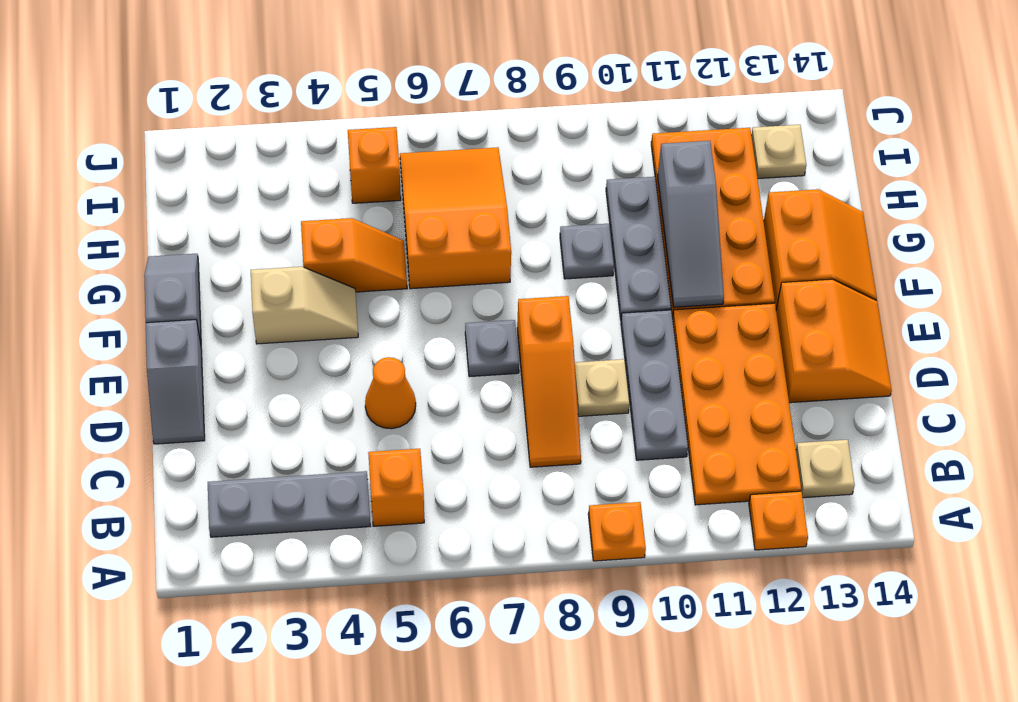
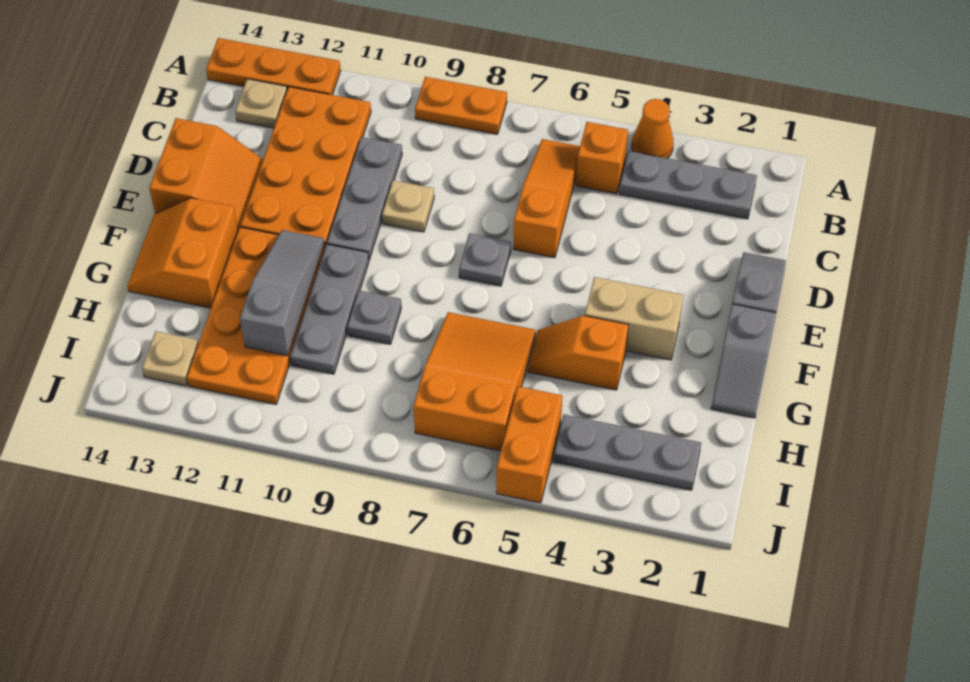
orange plate A9 level 1 -> orange plate A8:A9 level 1
orange plate A12 level 1 -> orange plate A12:A14 level 1
orange slope C8:E8 level 1 top E -> orange slope B6:D6 level 1 top D
orange cone D5 level 1 -> orange cone A4 level 1
orange slope D13:E14 level 1 top 13 -> orange slope D13:E14 level 1 top 14
tan slope F3:F4 level 1 top 3 -> tan brick F3:F4 level 1
orange slope G6:I7 level 1 top G -> orange slope G6:I7 level 1 top I
none -> grey plate I2:I4 level 1
orange brick I5 level 1 -> orange brick I5:J5 level 1

